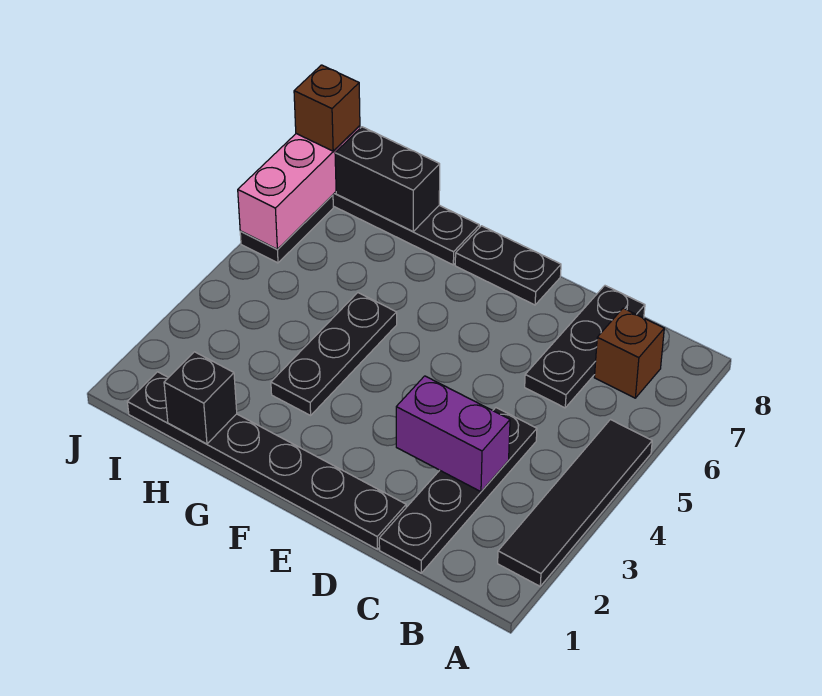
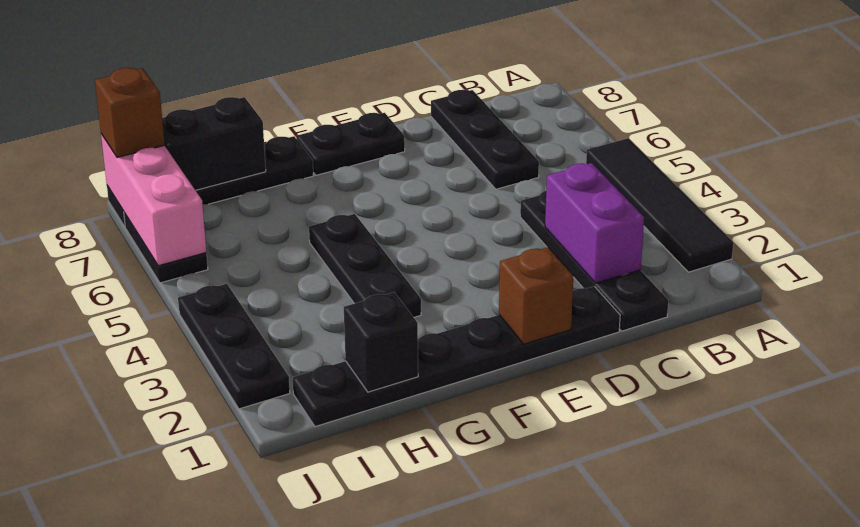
brown brick B7 level 1 -> brown brick E1 level 2
purple brick C3:D3 level 2 -> purple brick C2:C3 level 2
none -> black plate J2:J4 level 1

